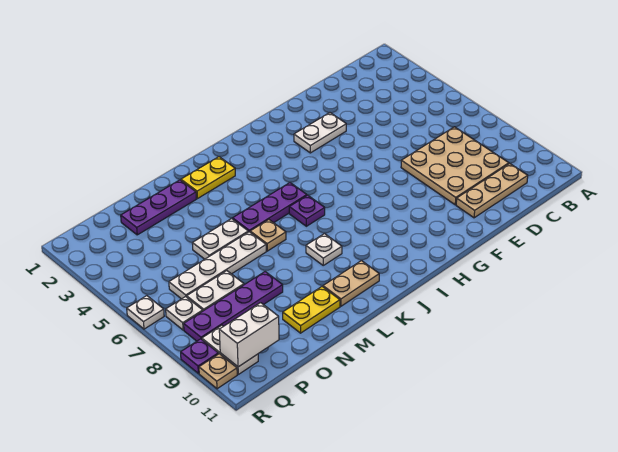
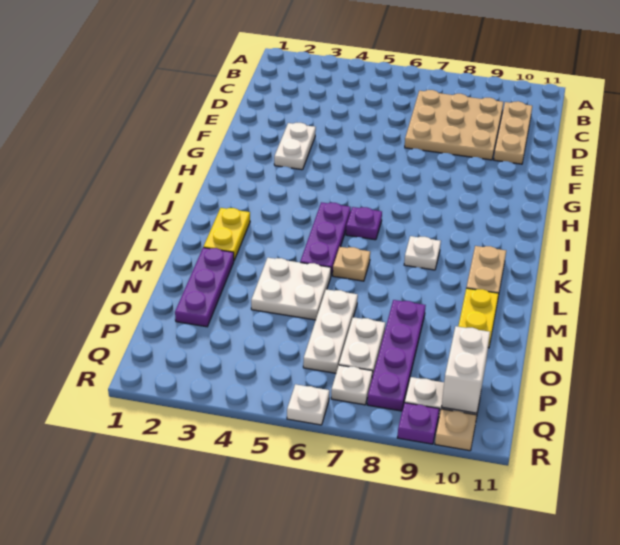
white plate M5:N5 level 1 -> white plate M4:N5 level 1
white plate M6:P6 level 1 -> white plate N6:P6 level 1

